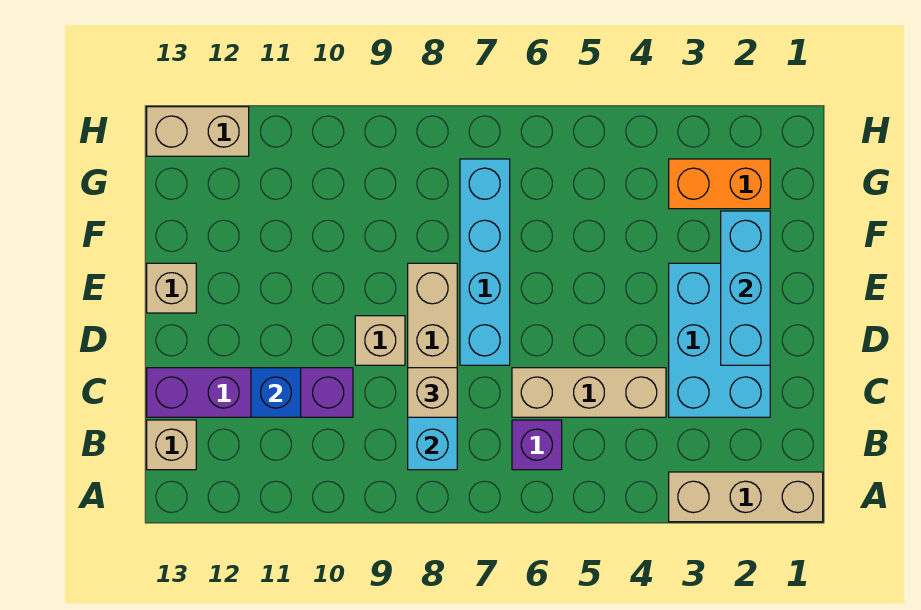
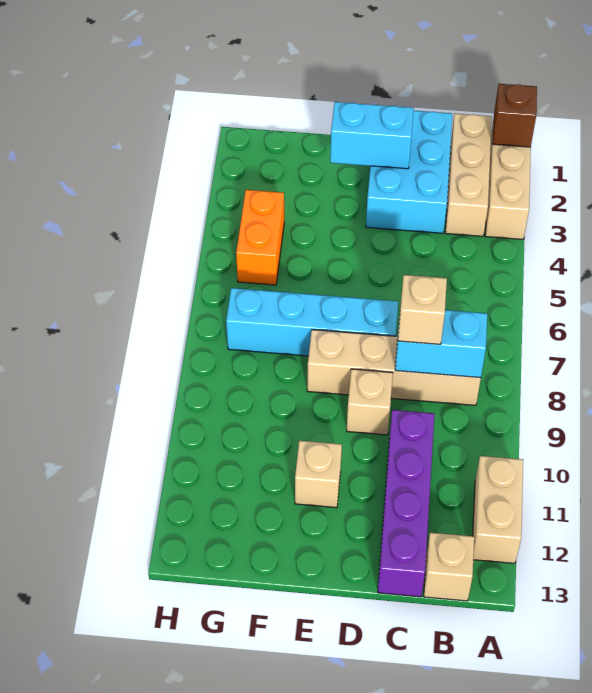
none -> brown brick A1 level 2
purple brick B6 level 1 -> none
cyan brick C2:E3 level 1 -> cyan brick C1:D3 level 1
tan brick C4:C6 level 1 -> tan brick B1:B3 level 1
blue brick C11 level 2 -> none
cyan brick D2:F2 level 2 -> cyan brick D2:E2 level 2
tan brick E13 level 1 -> tan brick E11 level 1
orange brick G2:G3 level 1 -> orange brick G4:G5 level 1
tan brick H12:H13 level 1 -> tan brick A11:A12 level 1

